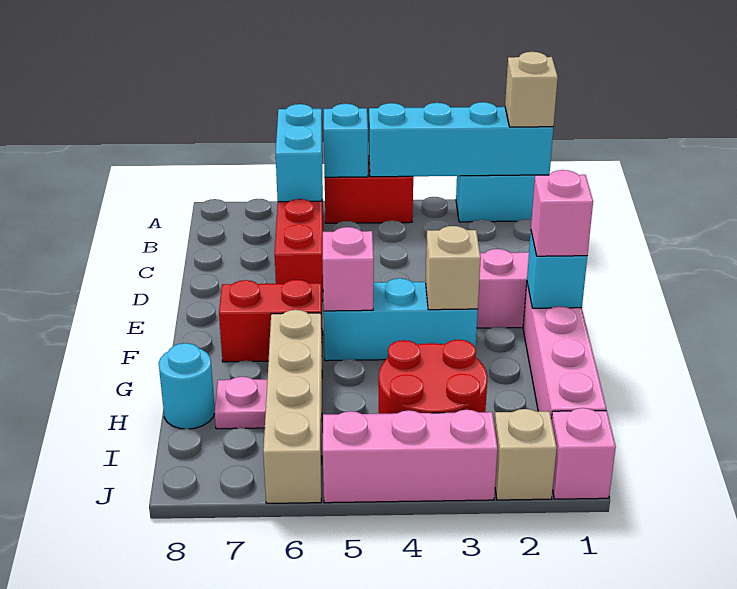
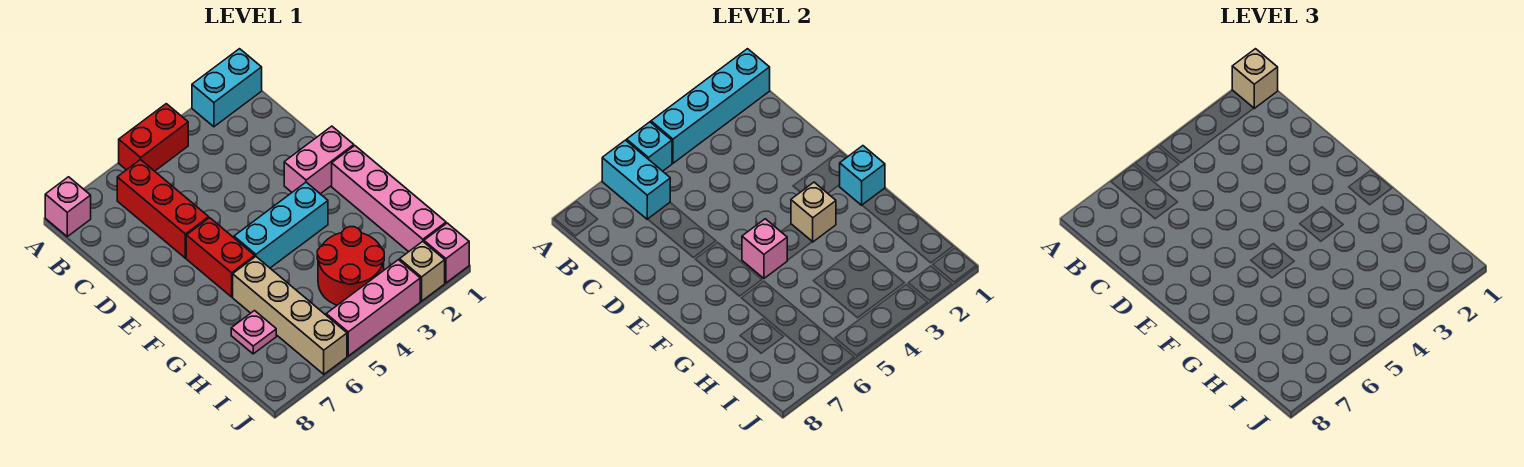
pink brick F1 level 3 -> pink brick A8 level 1
red brick F6:F7 level 1 -> red brick E6:F6 level 1
cyan round brick H8 level 1 -> none

